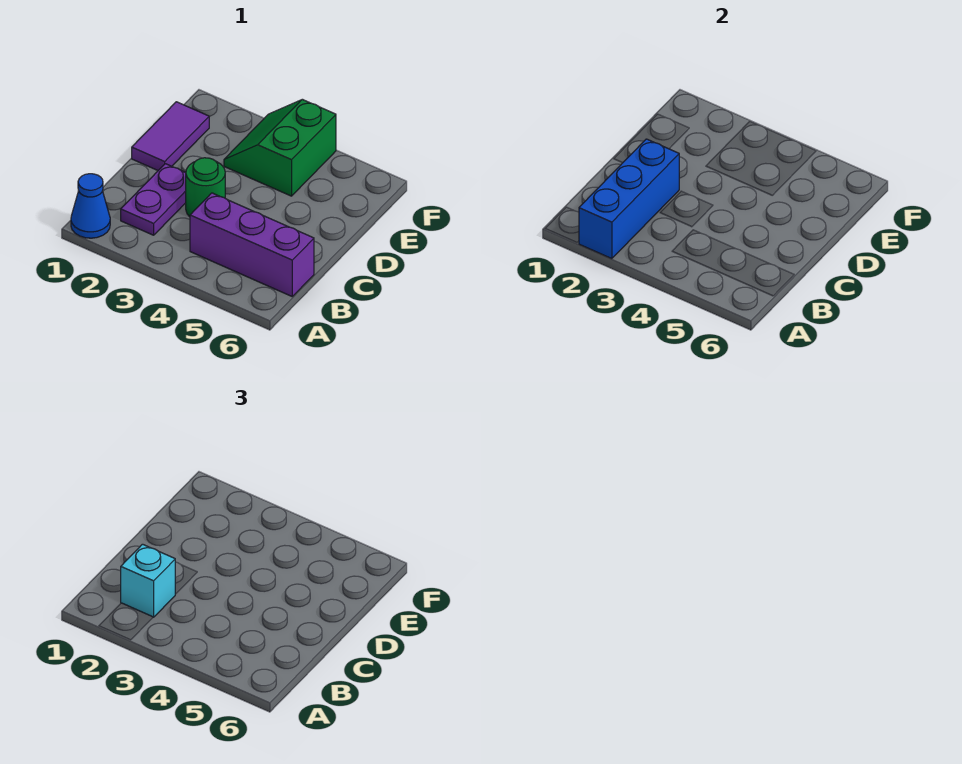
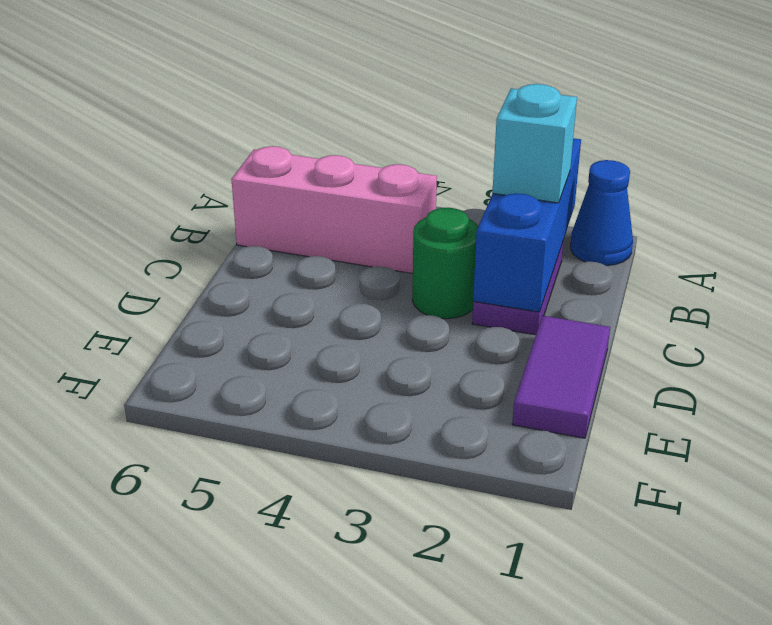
purple brick B4:B6 level 1 -> pink brick B4:B6 level 1
green slope E3:F4 level 1 top 4 -> none

